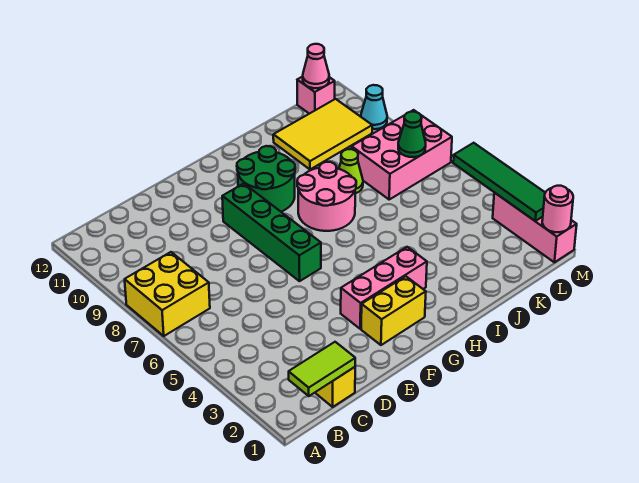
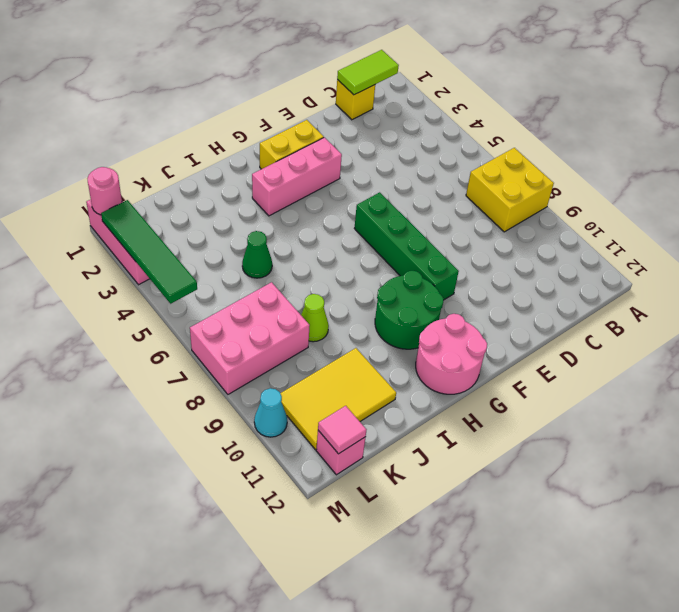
pink round brick H7:I8 level 1 -> pink round brick G11:H12 level 1
green cone L7 level 2 -> green cone J5 level 1
pink cone L12 level 2 -> pink tile L12 level 2

